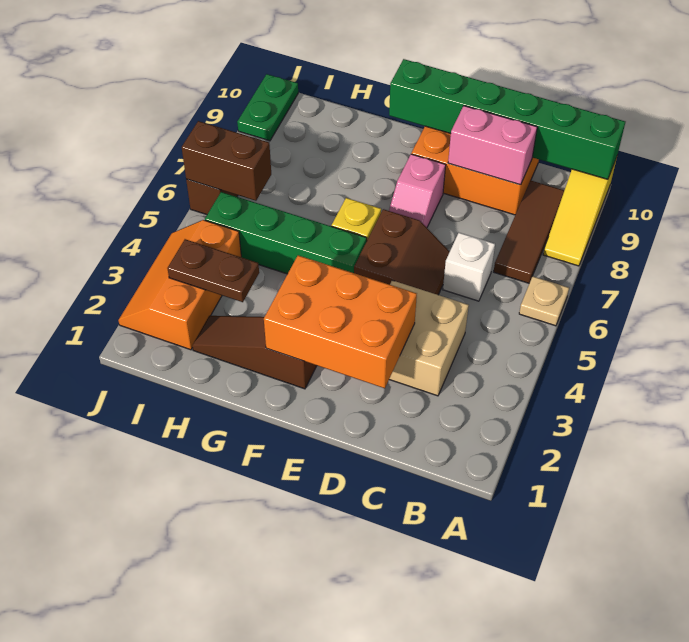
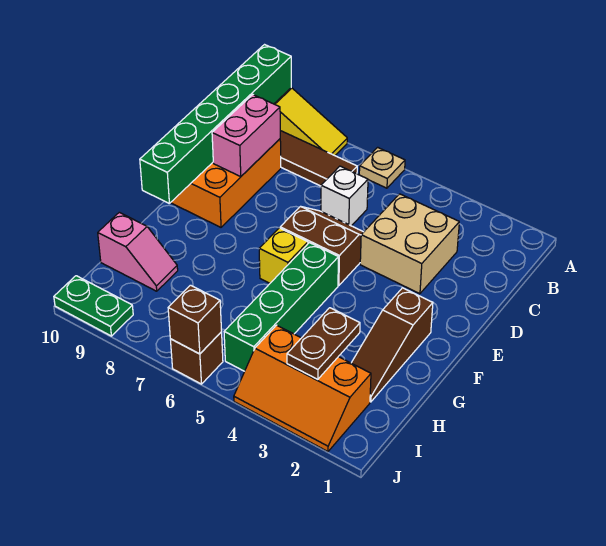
orange brick D2:F3 level 2 -> none
pink slope E7:E8 level 1 top 8 -> pink slope H9:H10 level 1 top 10
brown brick I6:J6 level 2 -> brown brick J6 level 2

